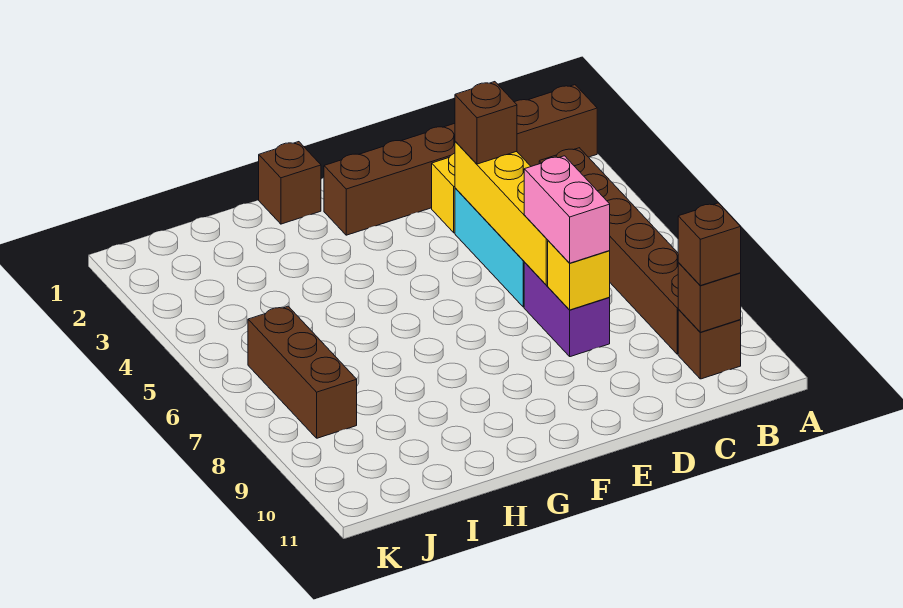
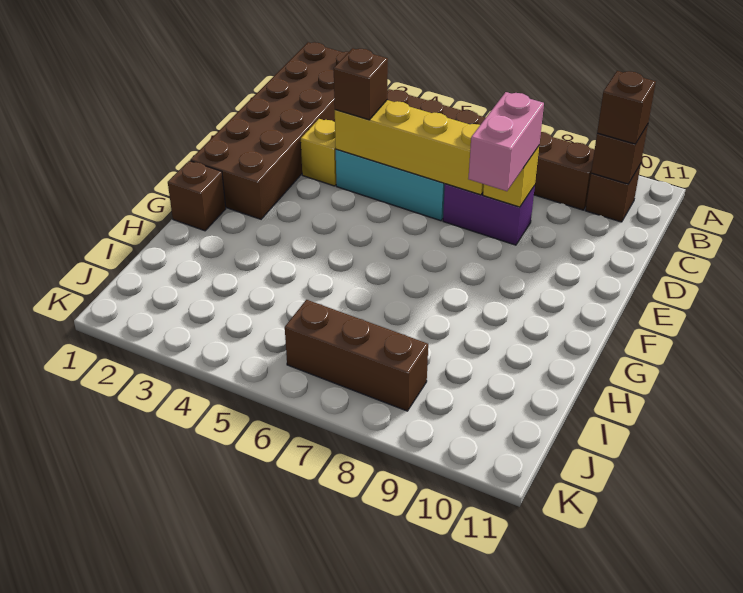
brown brick A2:F2 level 1 -> brown brick A1:F2 level 1
pink brick D7:D8 level 3 -> pink brick D8:E8 level 3

